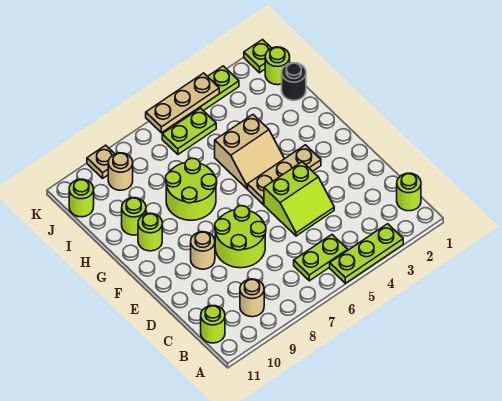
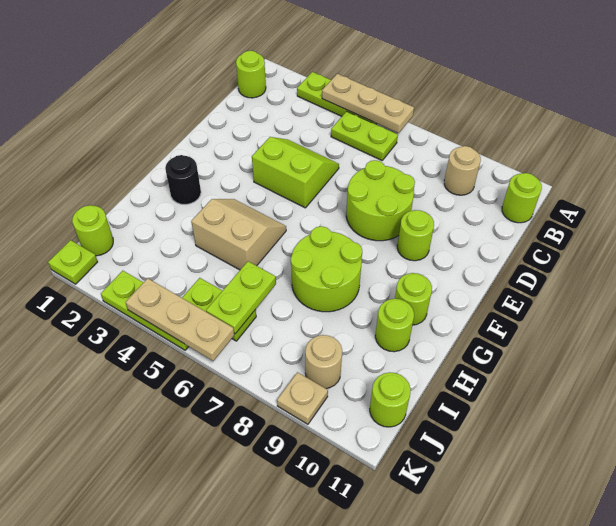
tan round brick E9 level 1 -> lime round brick E9 level 1
tan plate F3:F5 level 1 -> tan plate A4:A6 level 2
black round brick I1 level 1 -> black round brick G2 level 1
none -> lime plate I6:J6 level 2

